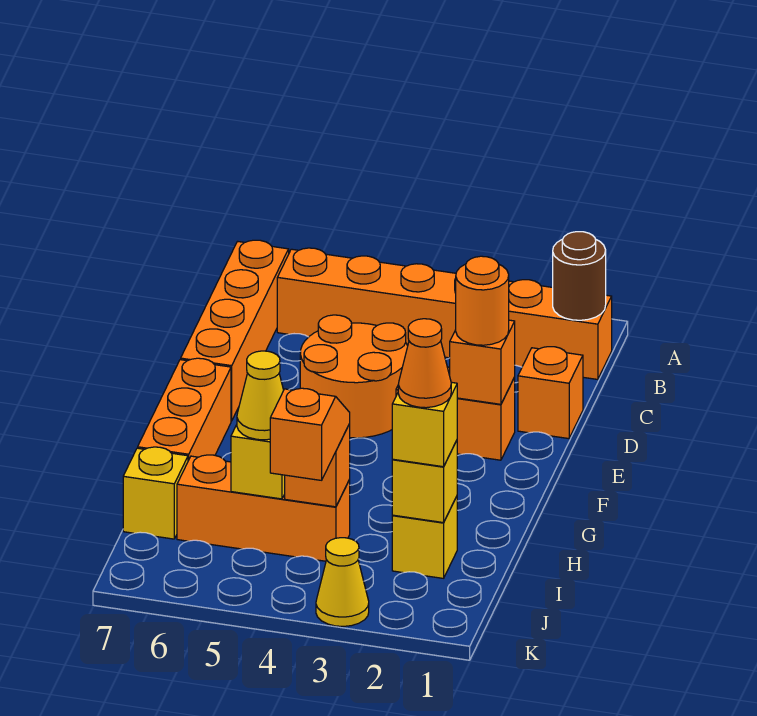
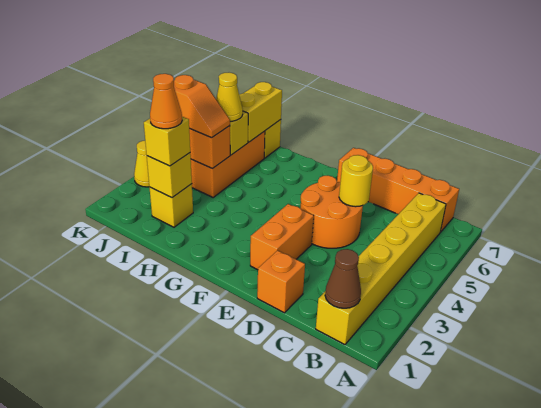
orange brick B1:B6 level 1 -> yellow brick B1:B6 level 1
brown round brick B1 level 2 -> brown cone B1 level 2
none -> yellow round brick D5 level 2
orange brick E2 level 2 -> none
orange round brick E2 level 3 -> none
orange brick F7:H7 level 1 -> none
none -> yellow brick I6:I7 level 2

